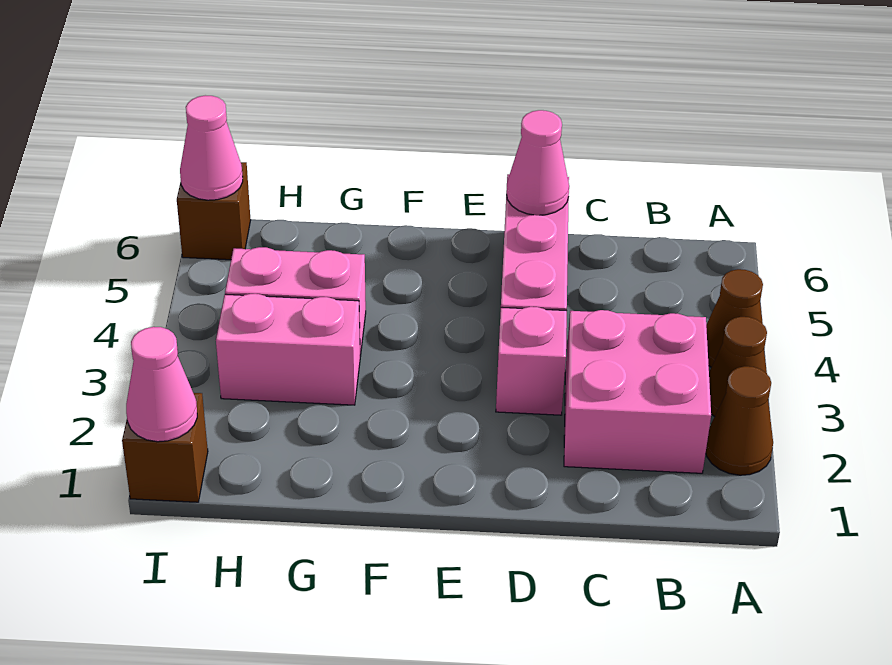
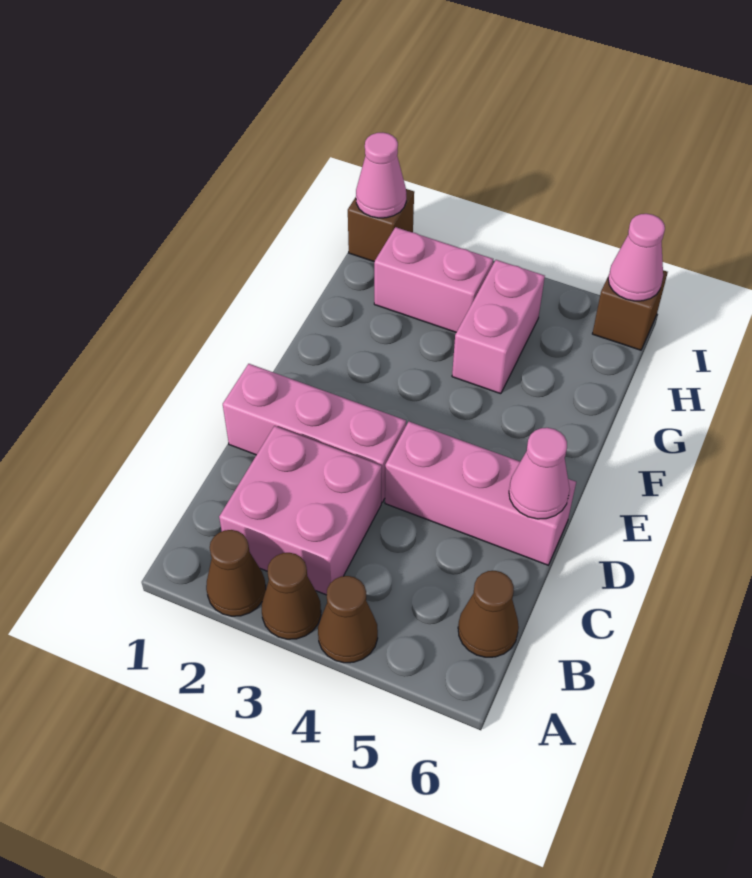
none -> brown cone B6 level 1
pink brick D3 level 1 -> pink brick D1:D3 level 1
pink brick G3:H3 level 1 -> pink brick H2:H3 level 1

